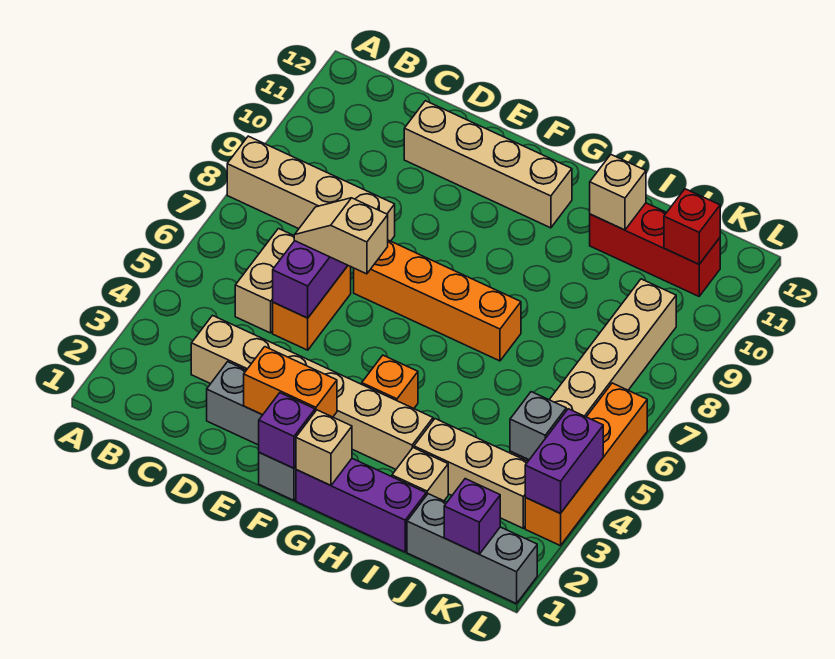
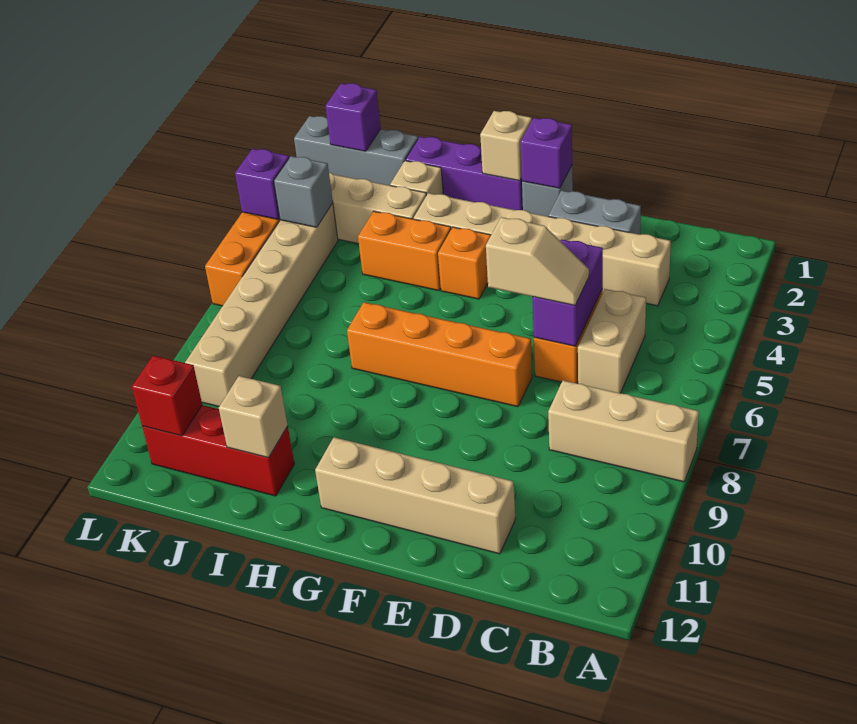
tan brick A8:D8 level 1 -> tan brick A8:C8 level 1
orange brick E2:F2 level 2 -> orange brick H4:I4 level 1
purple brick L3:L4 level 2 -> purple brick L4 level 2

